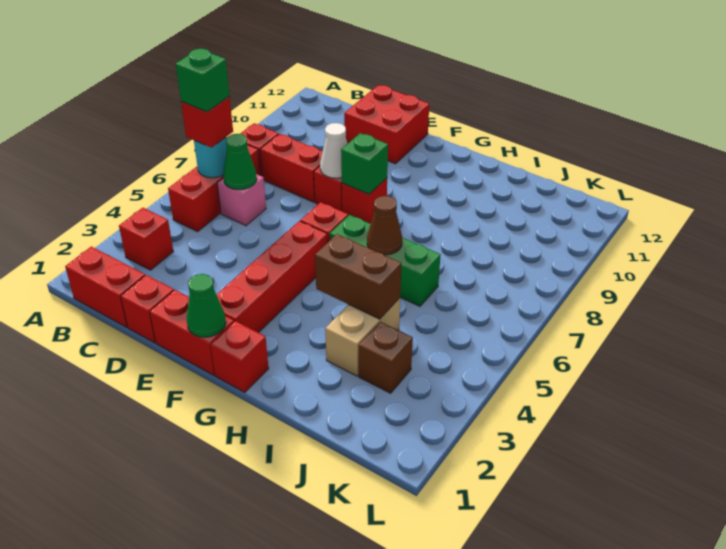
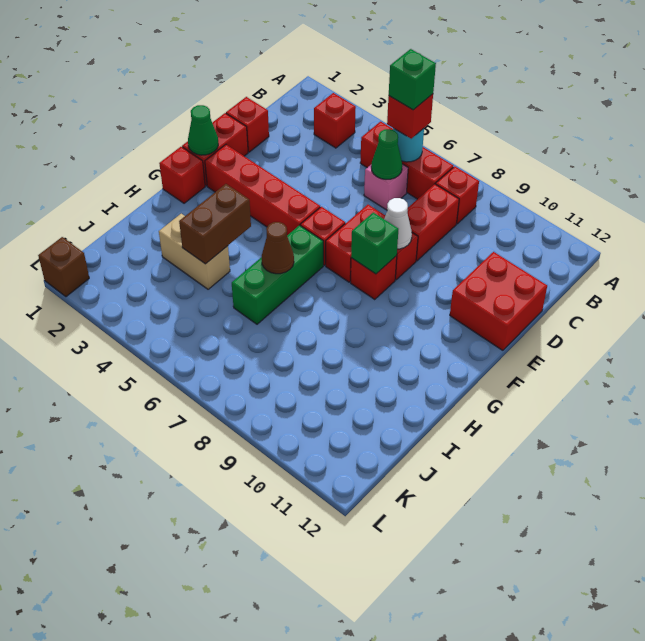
red brick B1:C1 level 1 -> red brick E7:F7 level 1
brown brick J3 level 1 -> brown brick L1 level 1

